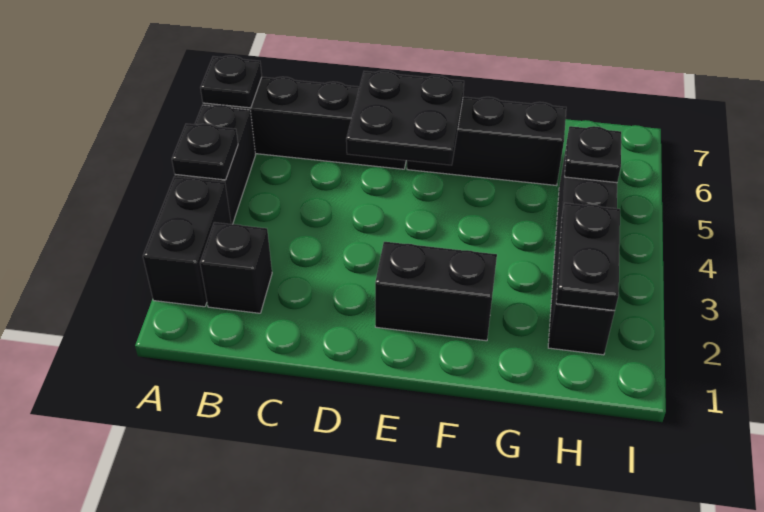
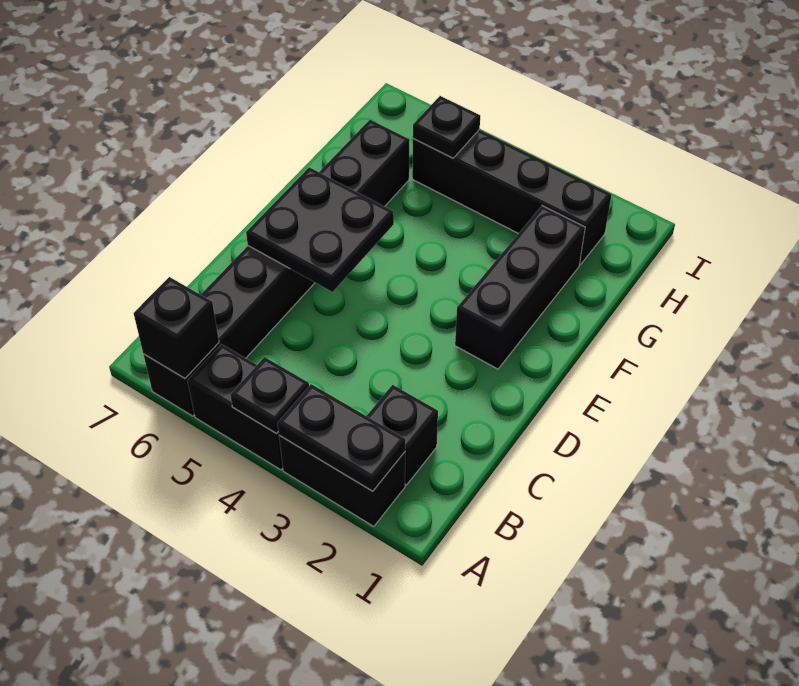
black plate A6 level 2 -> black brick A6 level 2
black brick E2:F2 level 1 -> black brick E2:G2 level 1
black plate H2:H3 level 2 -> black plate A2:A3 level 2

